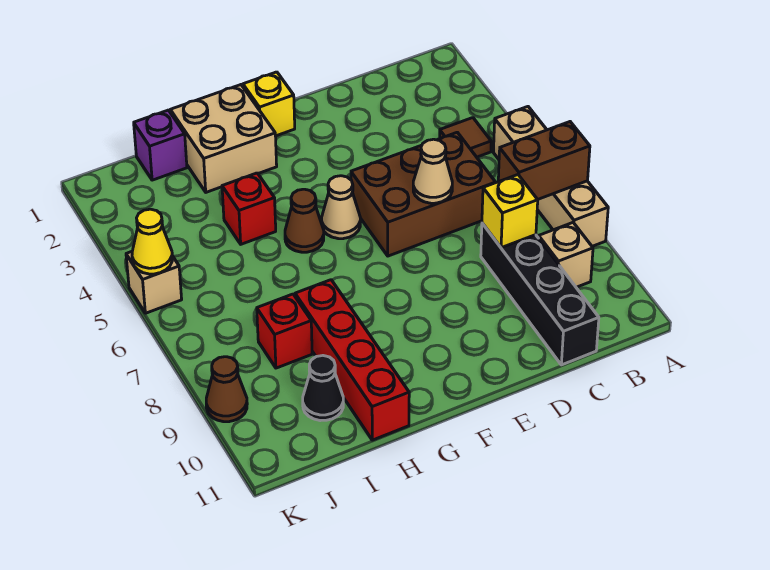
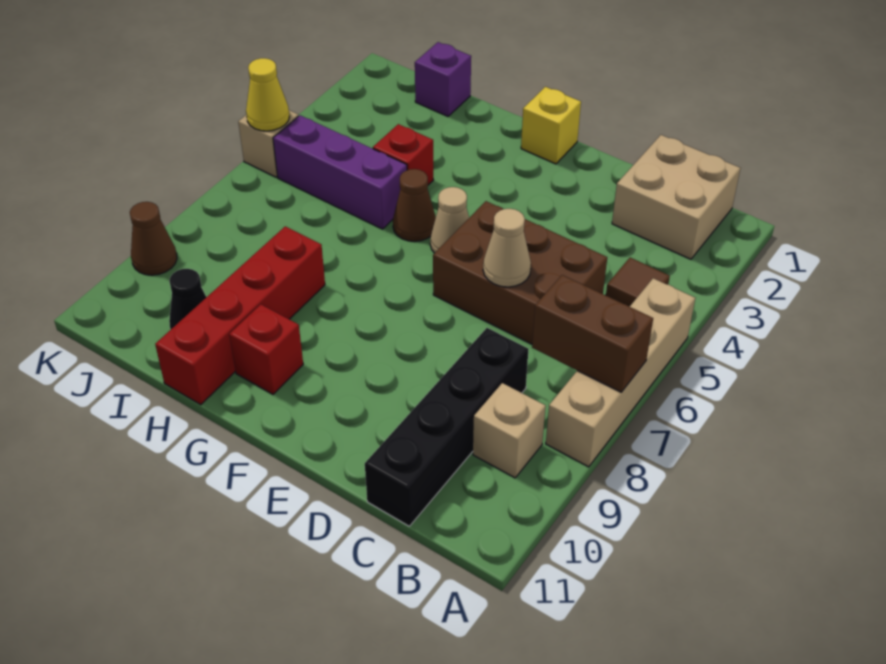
yellow brick C8 level 2 -> none
tan brick G1:H2 level 1 -> tan brick B1:C2 level 1
none -> purple brick H5:J5 level 1
red brick I8 level 1 -> red brick G10 level 1

